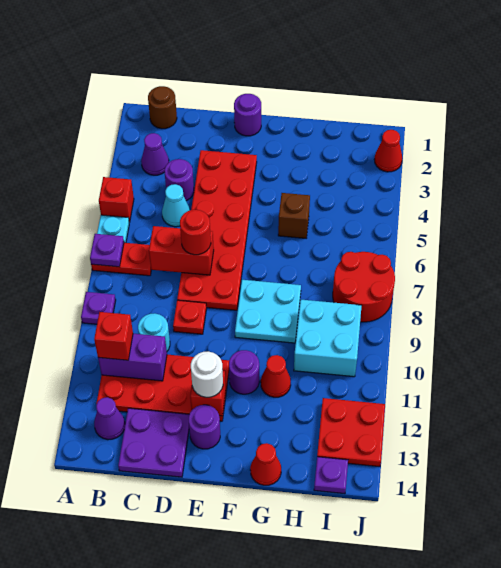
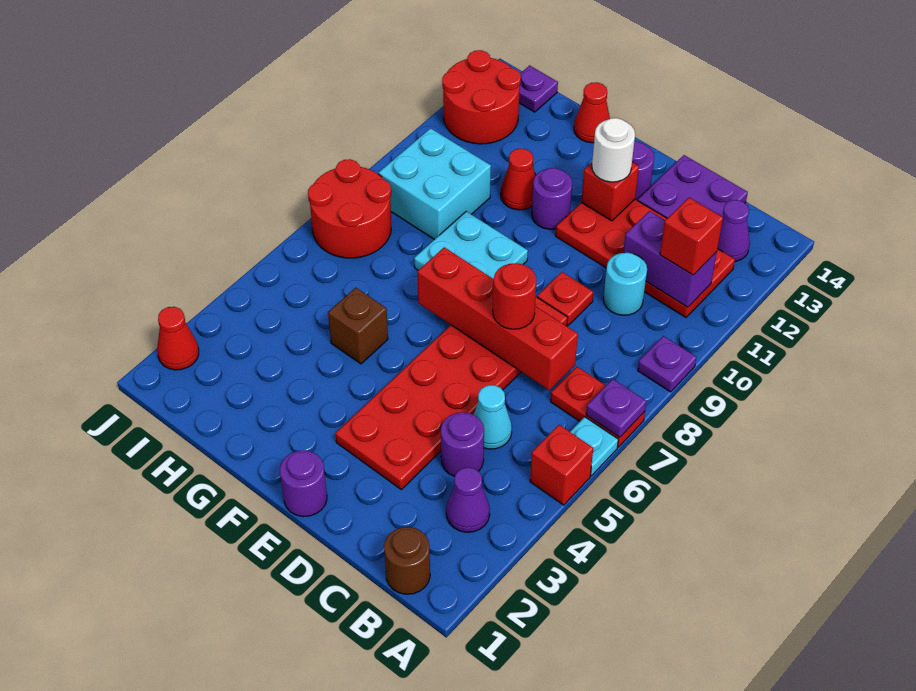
red brick C7:D7 level 2 -> red brick C7:F7 level 2
red plate I12:J13 level 1 -> red round brick I12:J13 level 1

